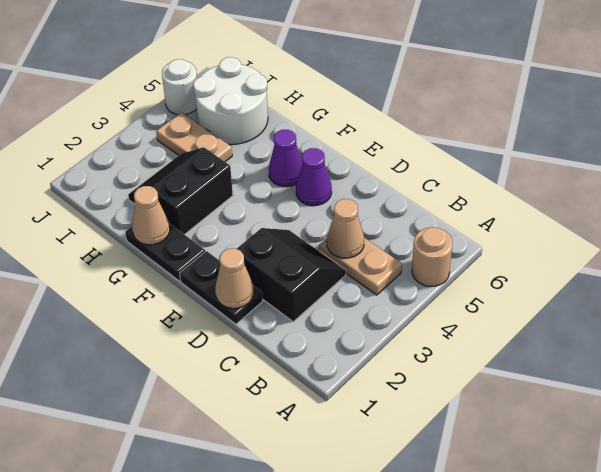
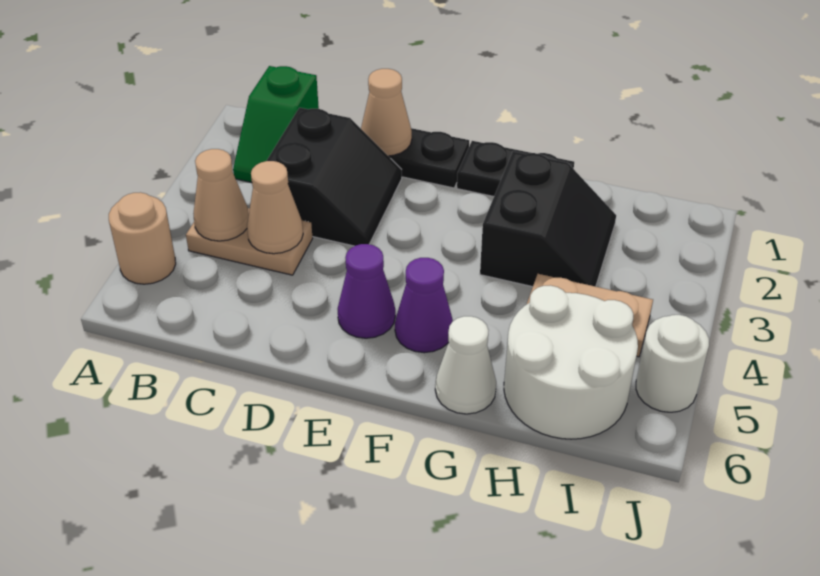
none -> green slope B1:B2 level 1 top 1
black slope C2:D3 level 1 top 2 -> black slope C2:D3 level 1 top C
tan cone G1 level 2 -> tan cone B4 level 2
none -> white cone G6 level 1

